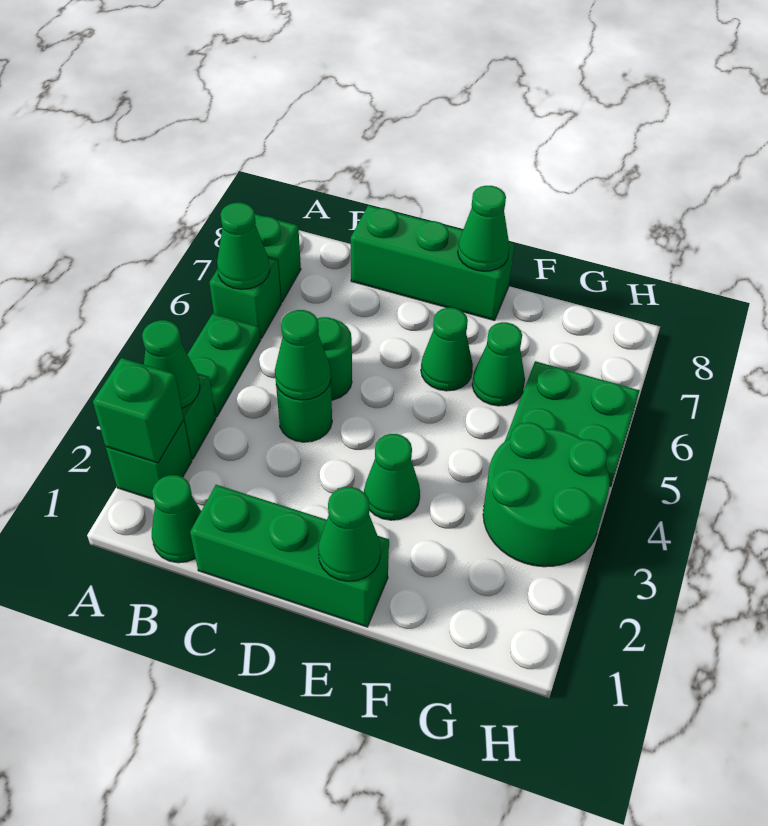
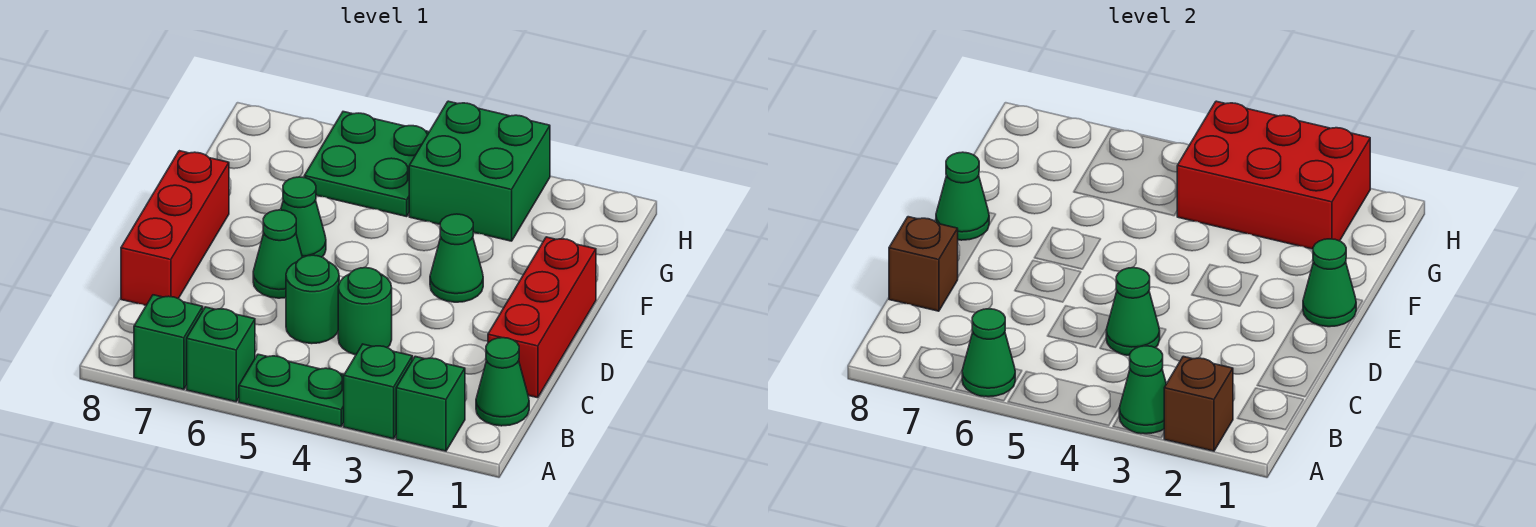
green brick A2 level 2 -> brown brick A2 level 2
green brick C1:E1 level 1 -> red brick C1:E1 level 1
green brick C8:E8 level 1 -> red brick C8:E8 level 1
none -> brown brick C8 level 2
green cone F6 level 1 -> green cone D6 level 1
none -> red brick G2:H4 level 2
green round brick G3:H4 level 1 -> green brick G3:H4 level 1

